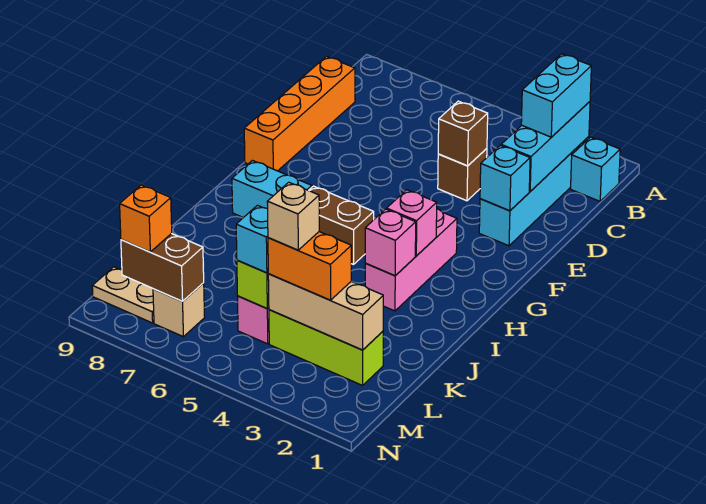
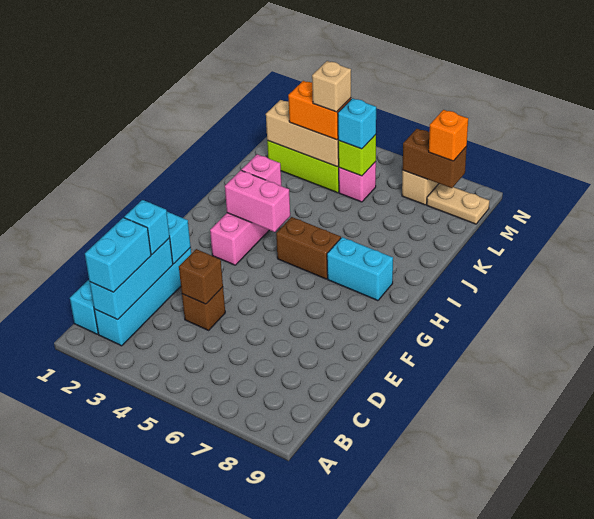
orange brick C9:F9 level 1 -> none
none -> cyan brick D2 level 3
pink brick H3 level 2 -> pink brick H3:H4 level 2

